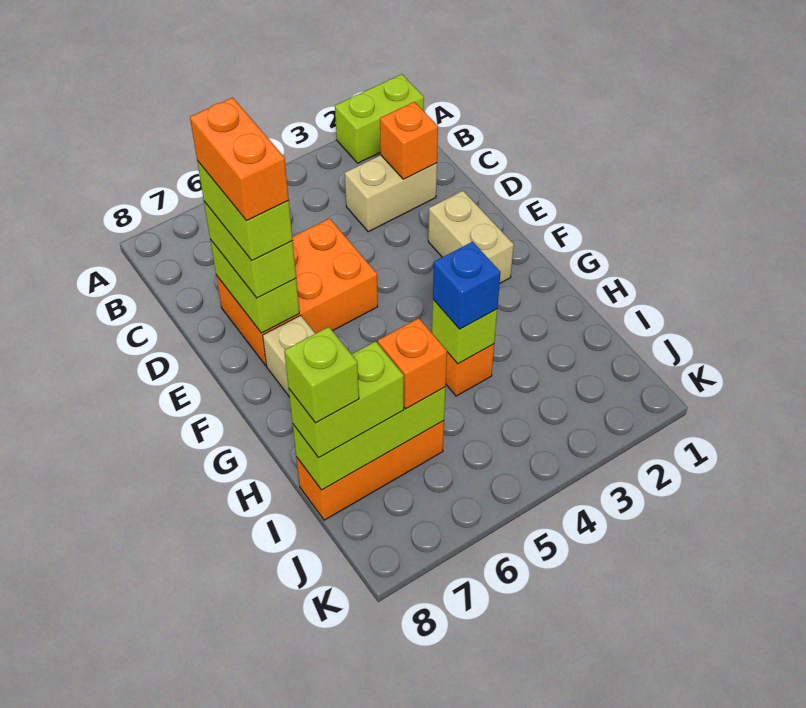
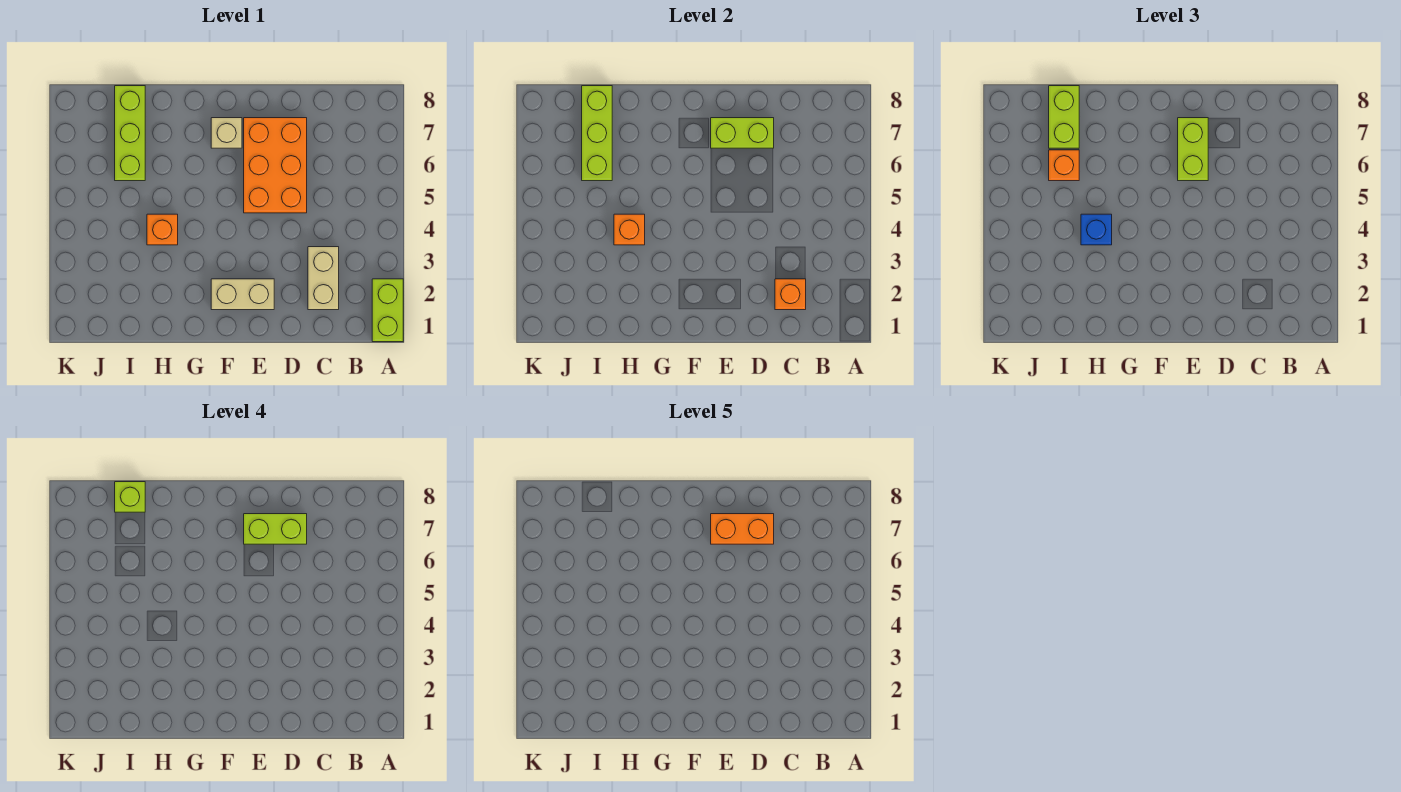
lime brick D7:E7 level 3 -> lime brick E6:E7 level 3
lime brick H4 level 2 -> orange brick H4 level 2
orange brick I6:I8 level 1 -> lime brick I6:I8 level 1

